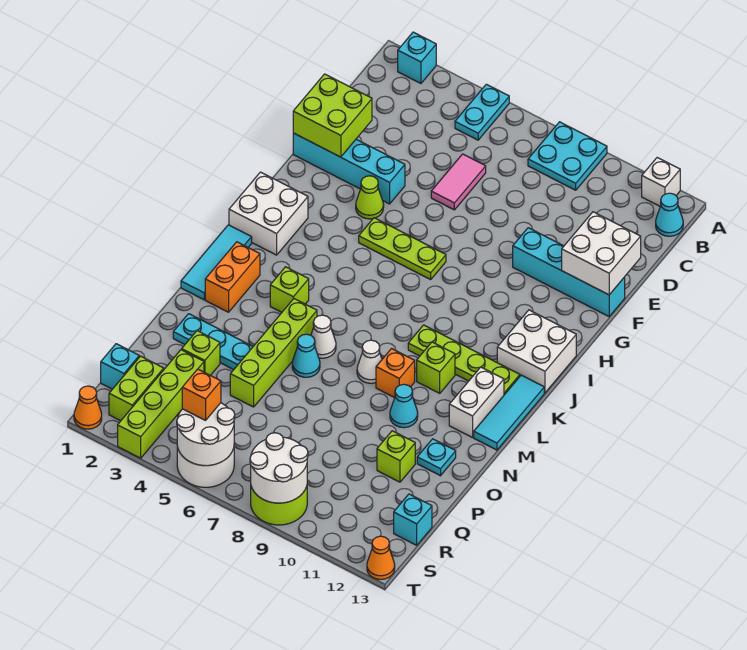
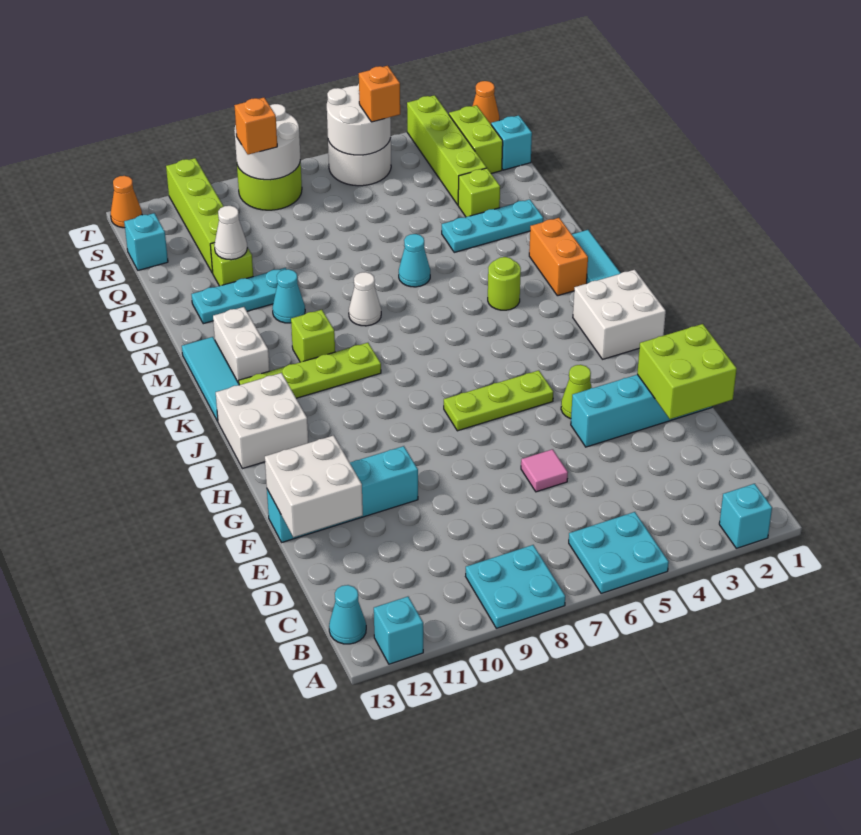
cyan plate A5:B5 level 1 -> cyan plate A5:B6 level 1
white brick A12 level 1 -> cyan brick A12 level 1
pink tile D6:E6 level 1 -> pink tile E6 level 1
lime brick L4 level 1 -> lime round brick L4 level 1
lime brick M5:P5 level 1 -> lime brick Q11:T11 level 1
white cone M6 level 1 -> white cone P11 level 2
orange brick M9 level 1 -> orange brick S9 level 3
cyan plate O12 level 1 -> cyan plate O10:O12 level 1

